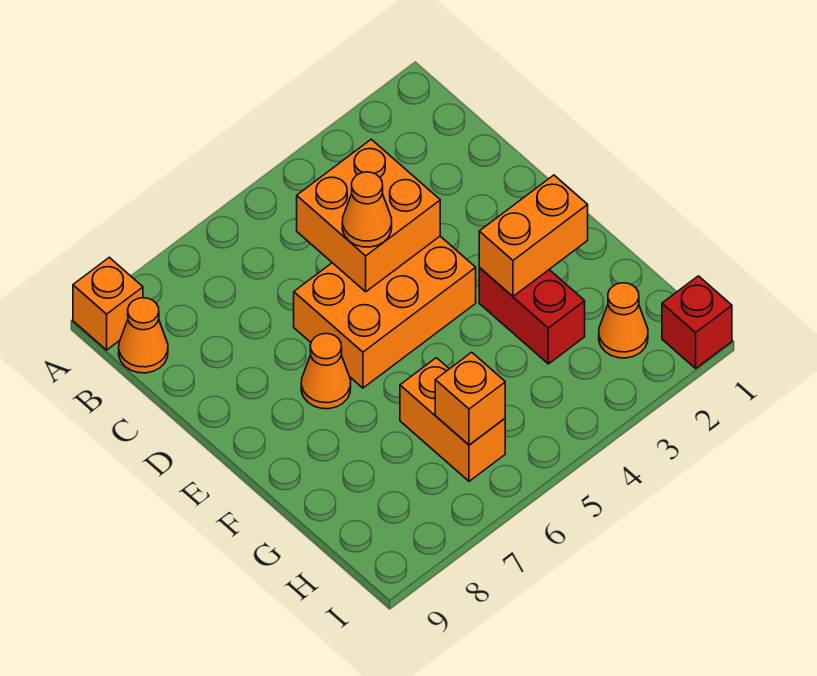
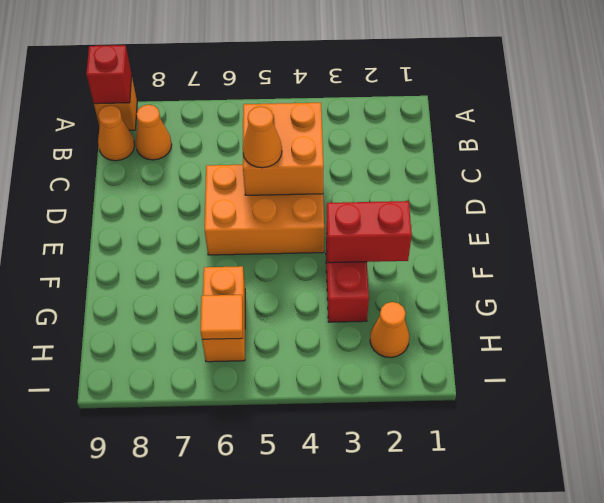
orange cone E7 level 1 -> orange cone B8 level 1
orange brick F2:F3 level 2 -> red brick F2:F3 level 2
orange brick H6 level 2 -> orange tile H6 level 2
red brick I1 level 1 -> red brick A9 level 2

